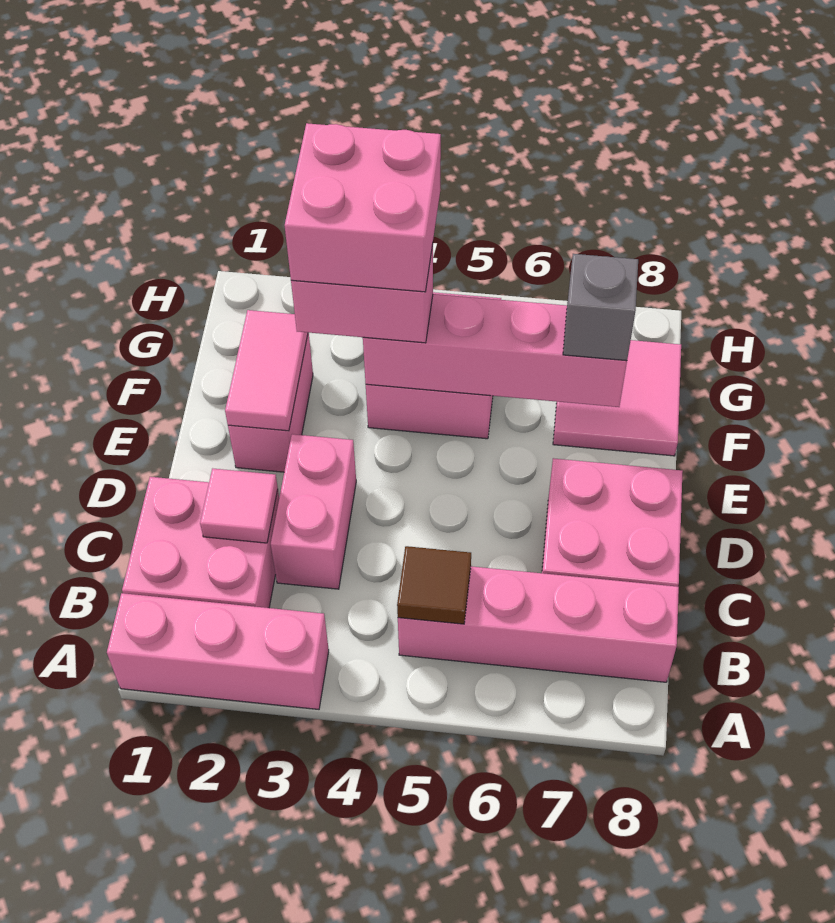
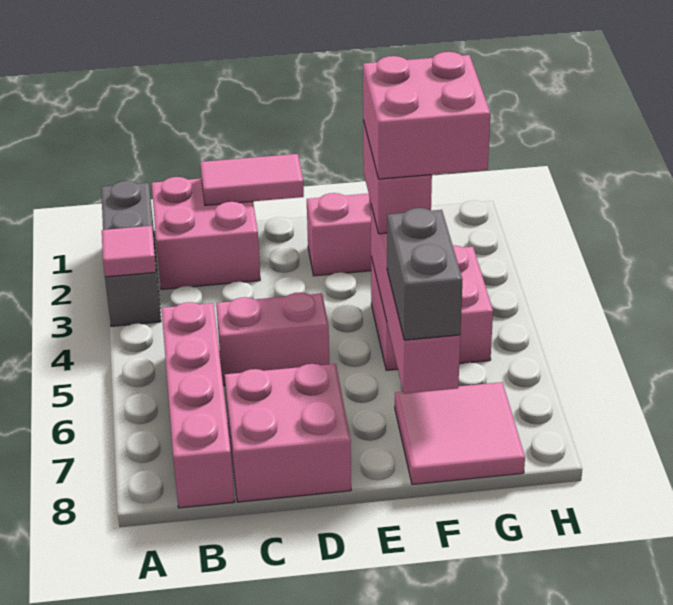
pink brick A1:A3 level 1 -> grey brick A1:A3 level 1
brown tile B5 level 2 -> none
pink tile C2 level 2 -> pink tile A3 level 2
pink brick C3:D3 level 1 -> pink brick C5:D5 level 1
pink tile E2:F2 level 2 -> pink tile C1:D1 level 2
grey brick F7 level 3 -> grey brick F6:F7 level 3

